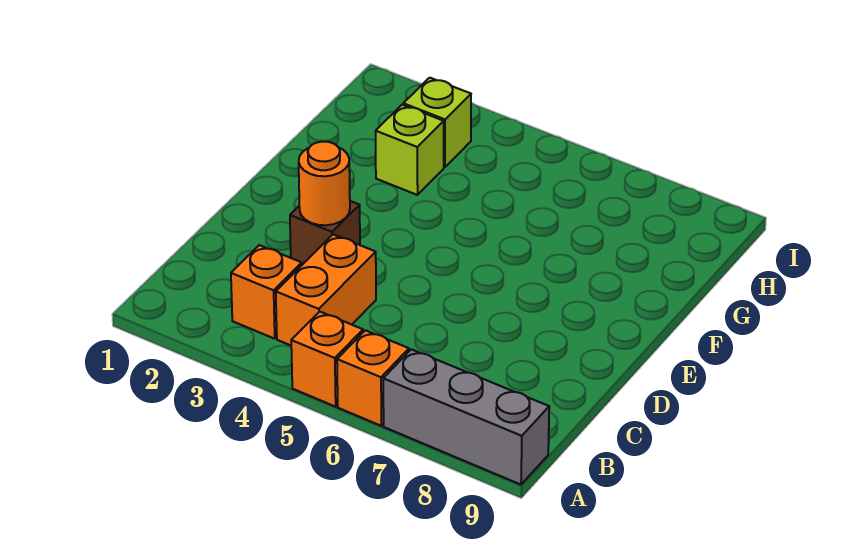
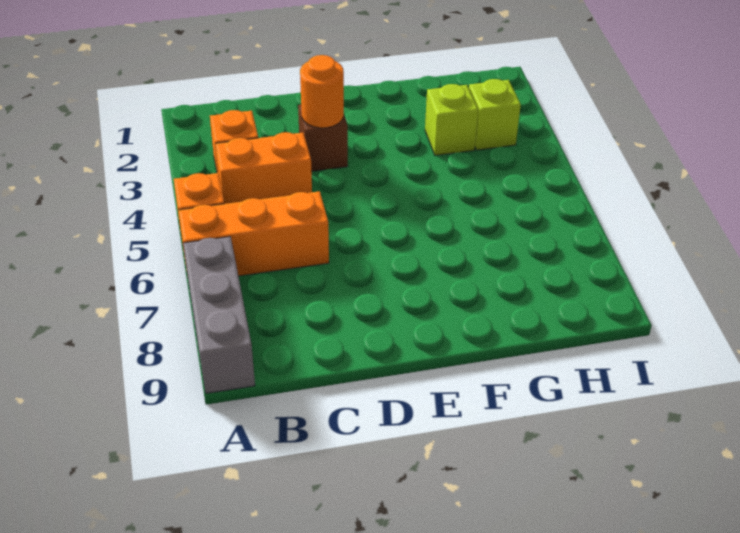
orange brick A6 level 1 -> orange brick A6:C6 level 1

